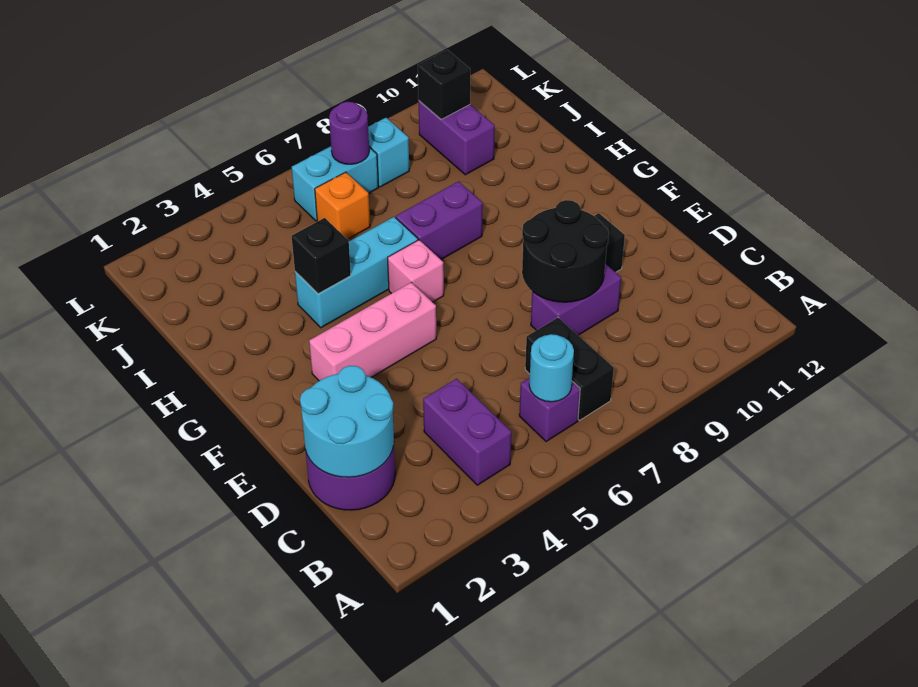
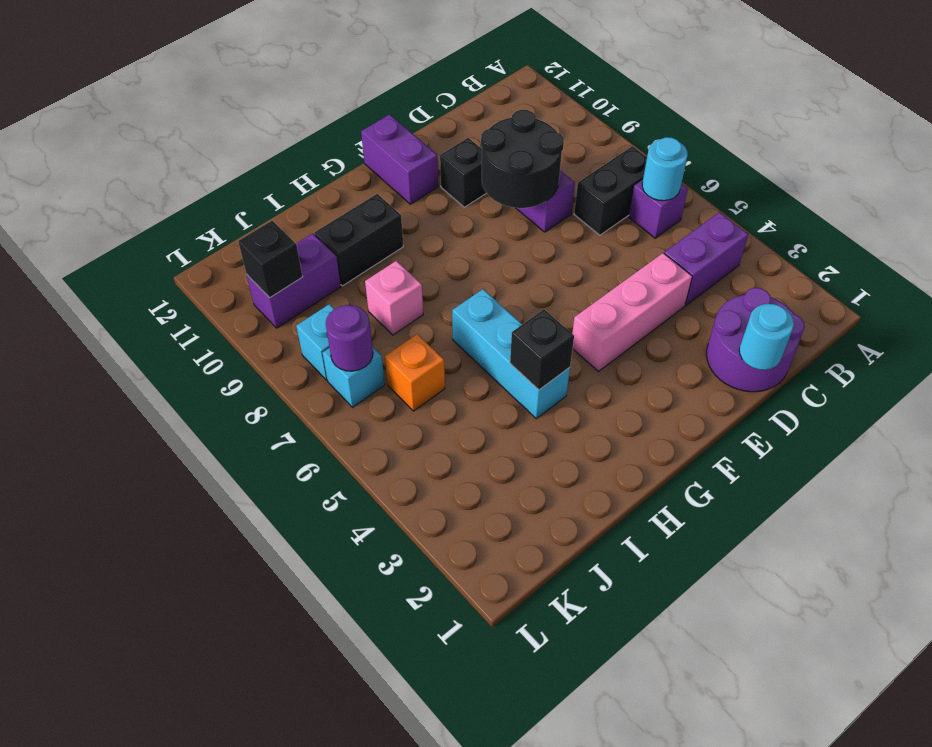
cyan round brick C1:D2 level 2 -> cyan round brick D1 level 2
pink brick F3:F5 level 1 -> pink brick D4:F4 level 1
pink brick G6 level 1 -> pink brick I8 level 1
purple brick H7:H8 level 1 -> purple brick F11:F12 level 1
none -> black brick H10:I10 level 1
cyan brick K6:K7 level 1 -> cyan brick K7 level 1

